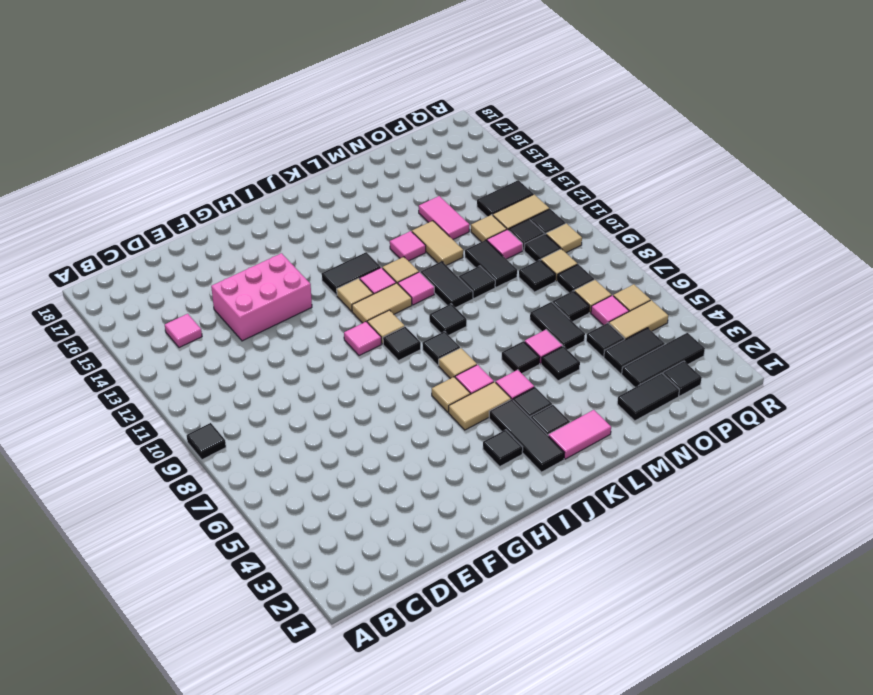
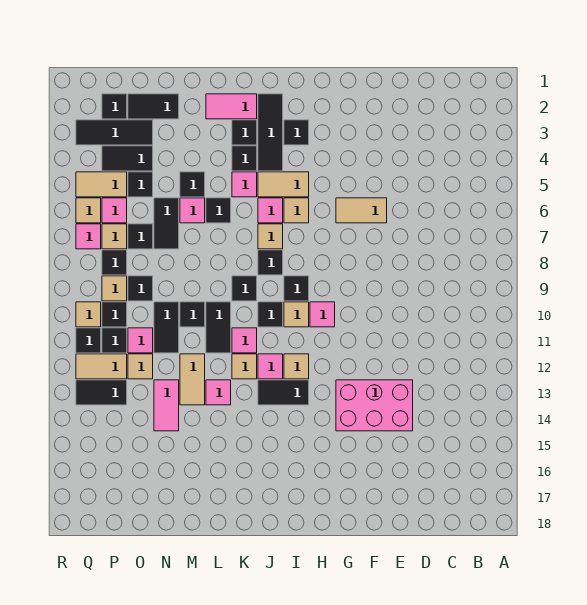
black tile A9 level 1 -> black tile J10 level 1
pink tile C14 level 1 -> pink tile Q7 level 1
tan tile I11:J11 level 1 -> tan tile F6:G6 level 1

